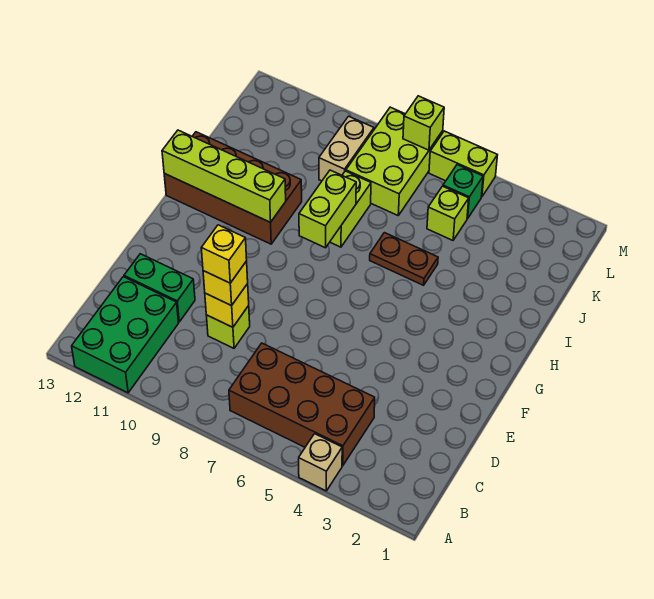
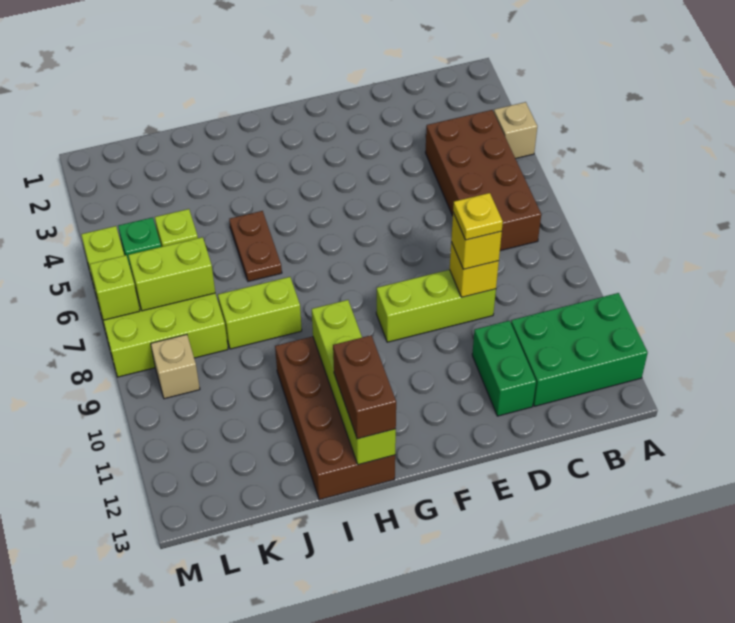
lime brick D9 level 1 -> lime brick D9:F9 level 1
yellow brick D9 level 4 -> yellow plate D9 level 4
lime brick H8:I8 level 2 -> lime brick K7:L7 level 2
none -> brown brick H12:H13 level 3
tan brick K9:L9 level 1 -> tan brick L9 level 1

